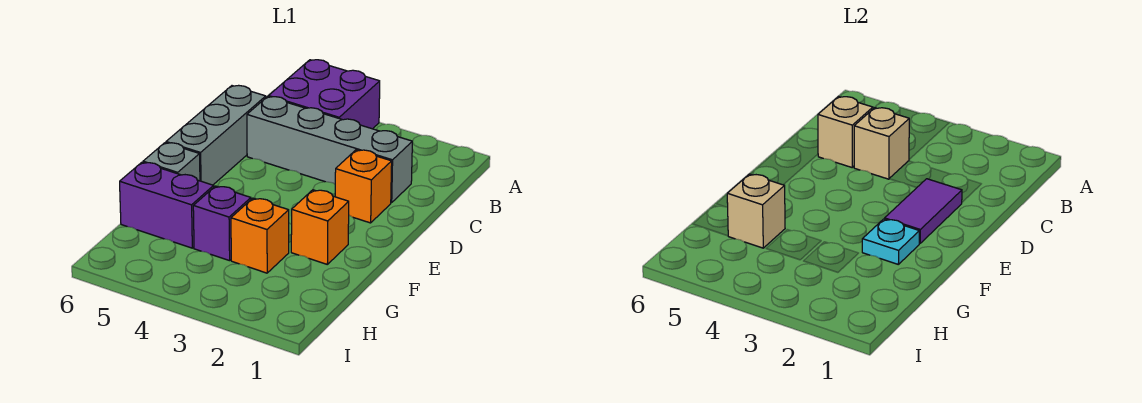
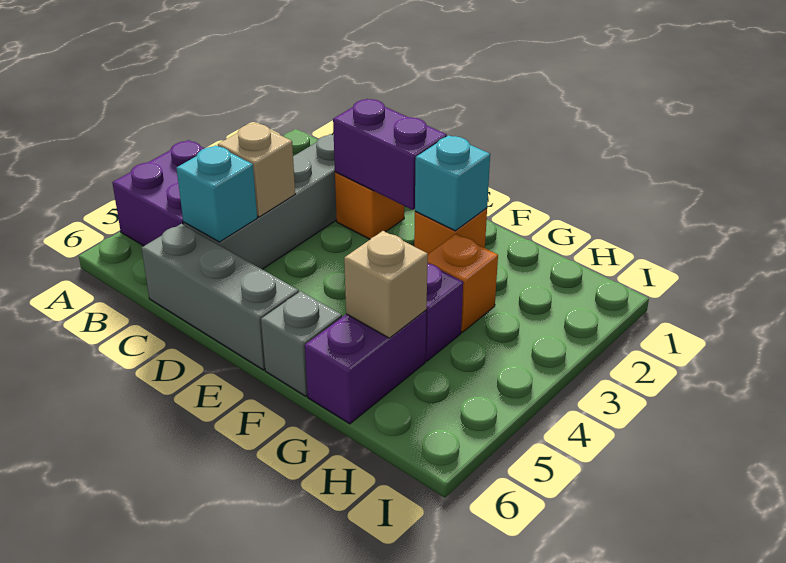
tan brick C5 level 2 -> cyan brick C5 level 2
purple tile D2:E2 level 2 -> purple brick D2:E2 level 2
cyan plate F2 level 2 -> cyan brick F2 level 2

